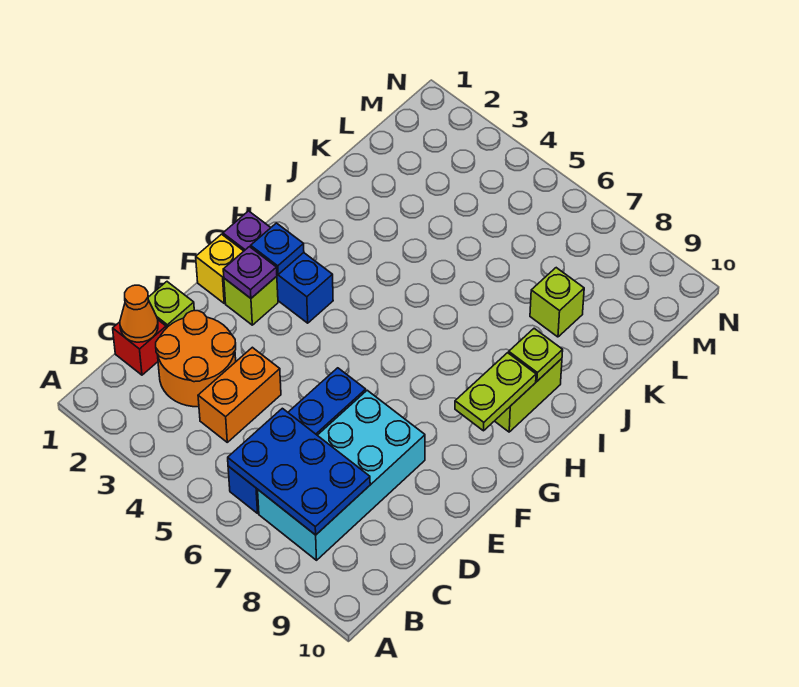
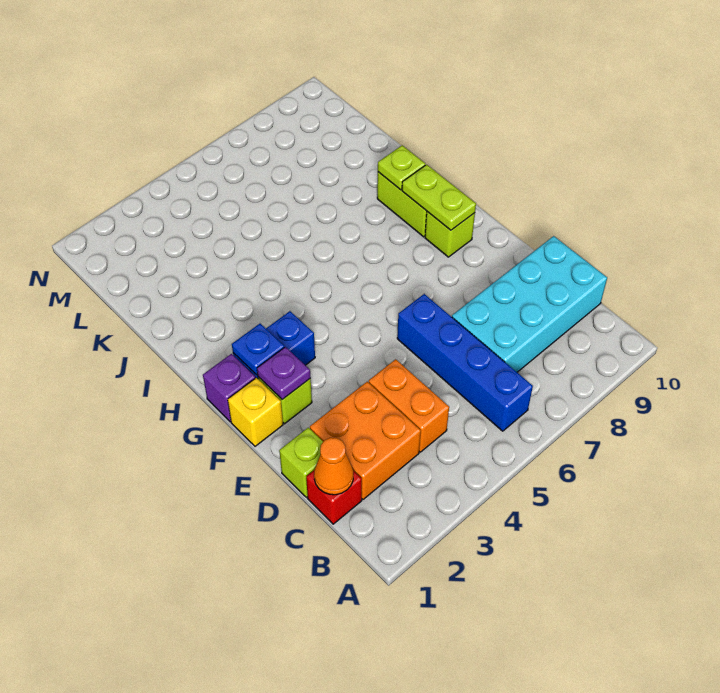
blue plate B6:C8 level 2 -> none
cyan brick B7:E8 level 1 -> cyan brick C7:D10 level 1
orange round brick C2:D3 level 1 -> orange brick C2:D3 level 1
lime brick K8 level 1 -> lime brick G9 level 1

